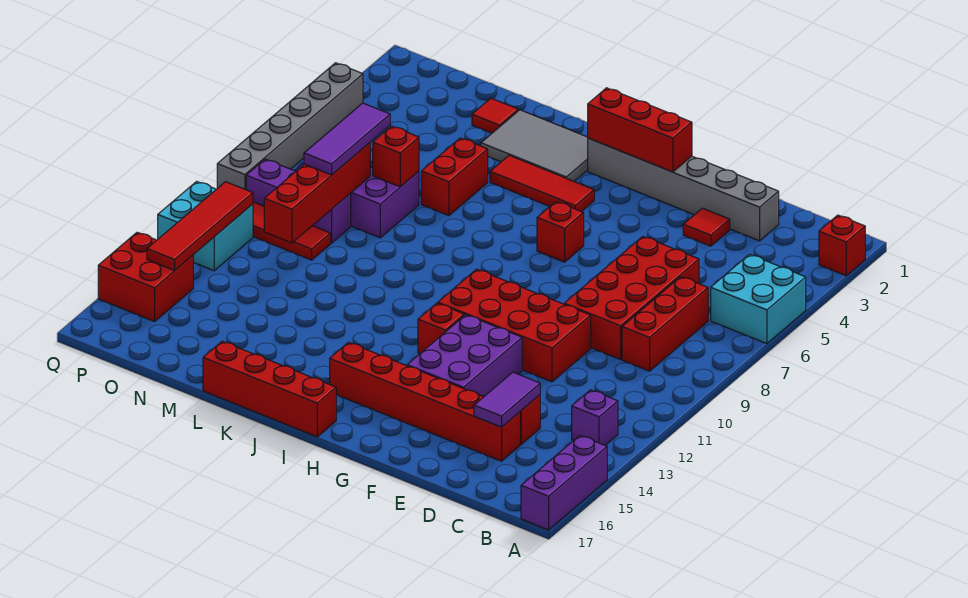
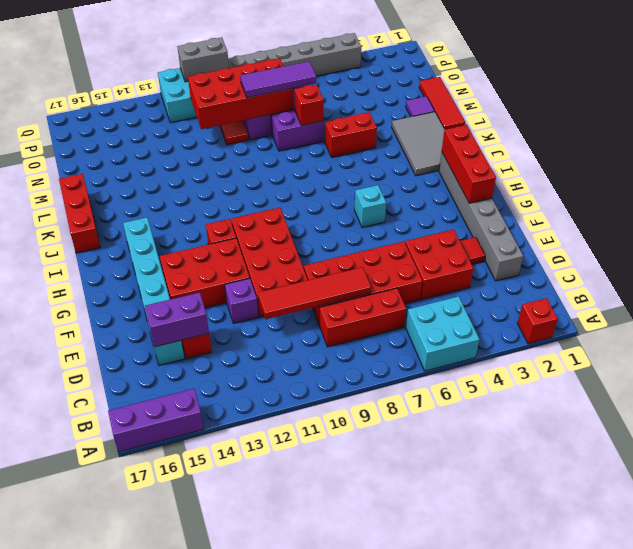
purple brick B13 level 1 -> purple brick E12 level 1
purple tile D14:D15 level 2 -> purple brick D14:D15 level 2
red brick D15:I15 level 1 -> cyan brick D15:I15 level 1
purple brick F12:G14 level 1 -> red brick F12:G14 level 1
red brick H6 level 1 -> cyan brick H6 level 1
red tile I4:K4 level 1 -> red tile L1:N1 level 1
red brick I17:L17 level 1 -> red brick J17:L17 level 1
red tile M2 level 1 -> purple tile M2 level 1
red brick N8:N11 level 2 -> red brick N8:O11 level 2
red tile P11:P14 level 2 -> red tile D8:D11 level 2
red brick P14:Q15 level 1 -> red brick D4:E5 level 1
none -> grey brick Q10:Q11 level 2

